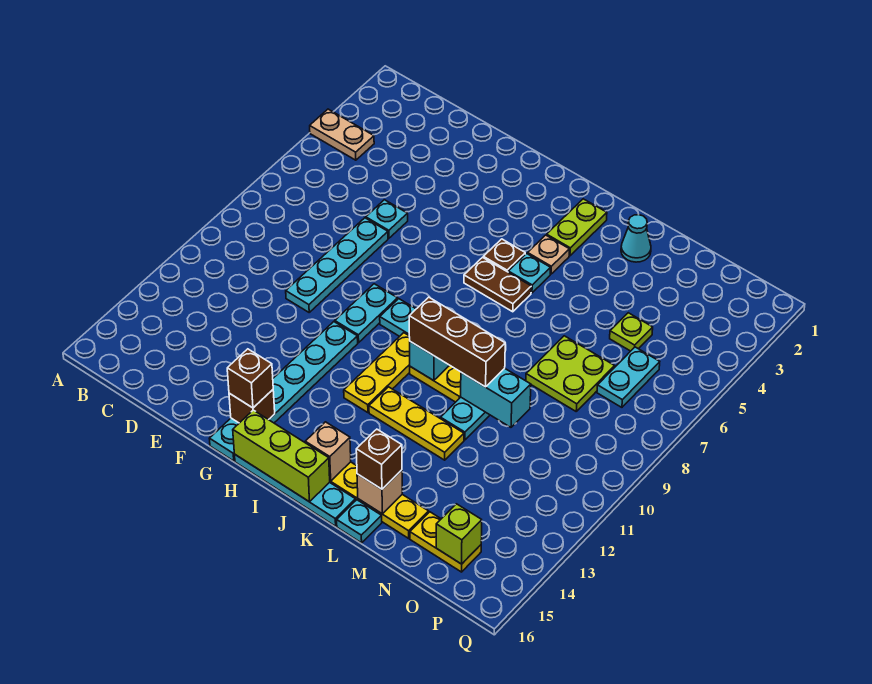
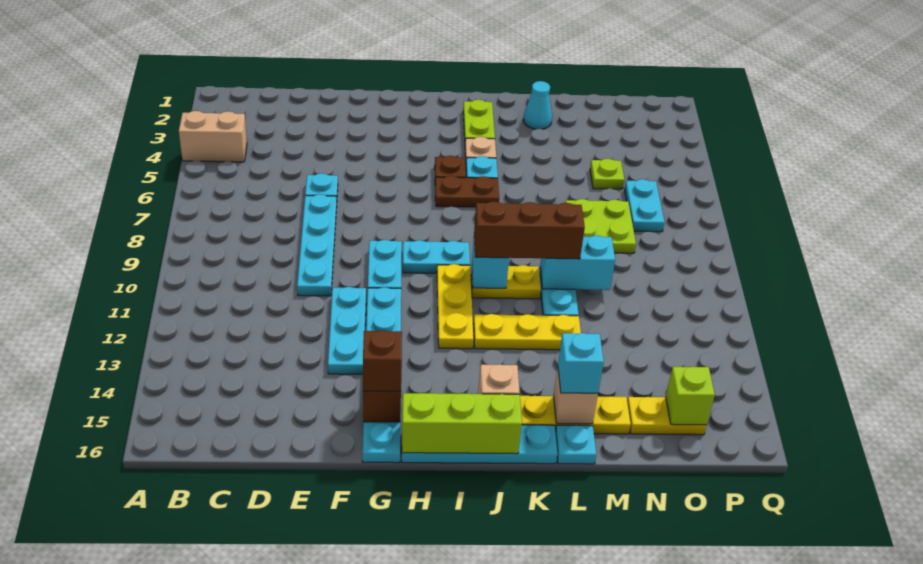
tan plate A4:B4 level 1 -> tan brick A4:B4 level 1
none -> cyan plate F11:F13 level 1
brown brick L15 level 3 -> cyan brick L15 level 3

